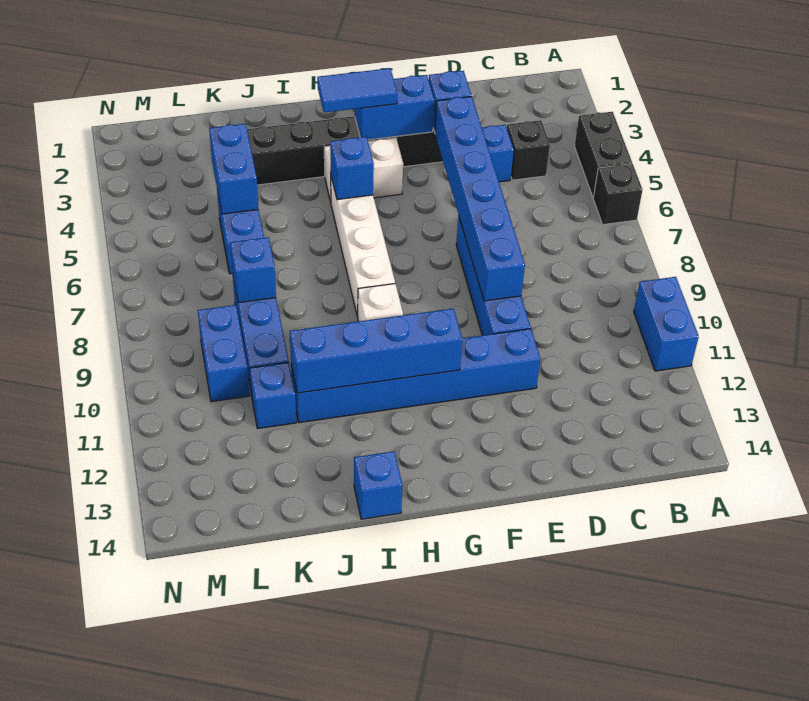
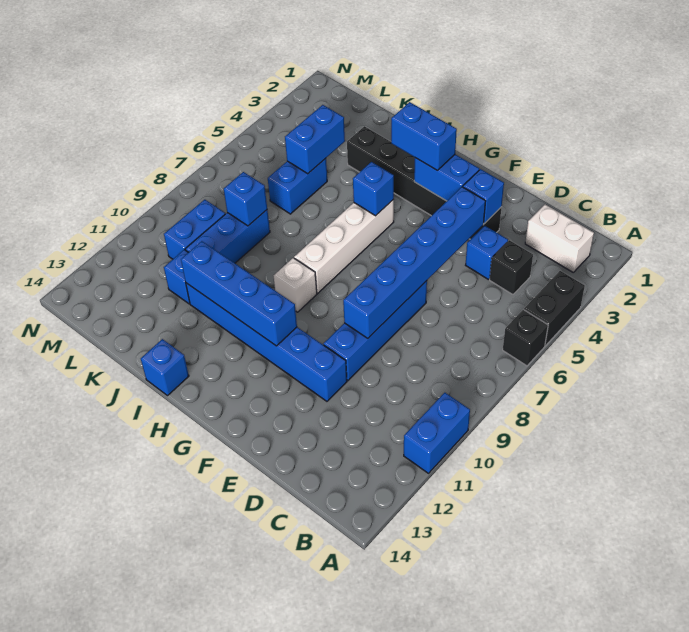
blue tile G3:H3 level 3 -> blue brick G3:H3 level 3
white brick G4:H4 level 1 -> white brick B2:C2 level 1

